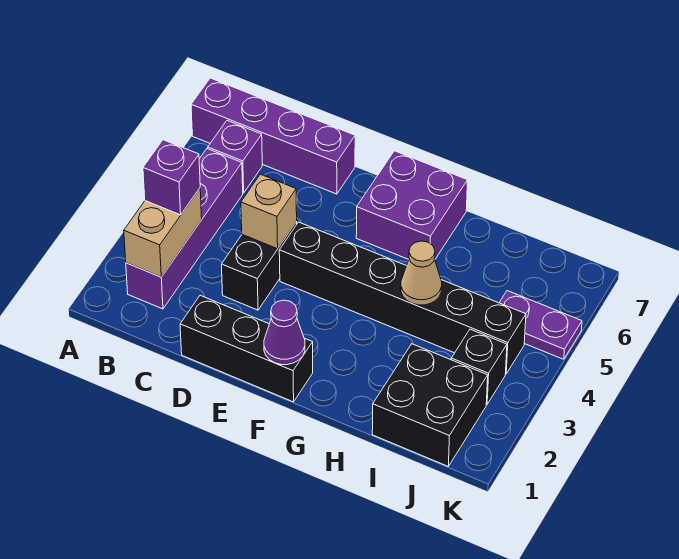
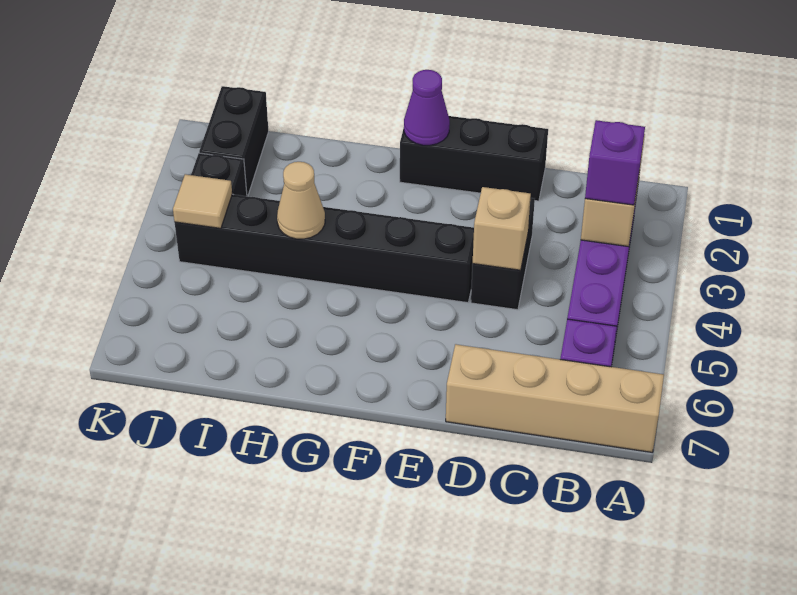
purple brick A7:D7 level 1 -> tan brick A7:D7 level 1
purple brick F6:G7 level 1 -> none
black brick I1:J2 level 1 -> black brick J1:J2 level 1
none -> tan tile J4 level 2
purple plate J5:K5 level 1 -> none

